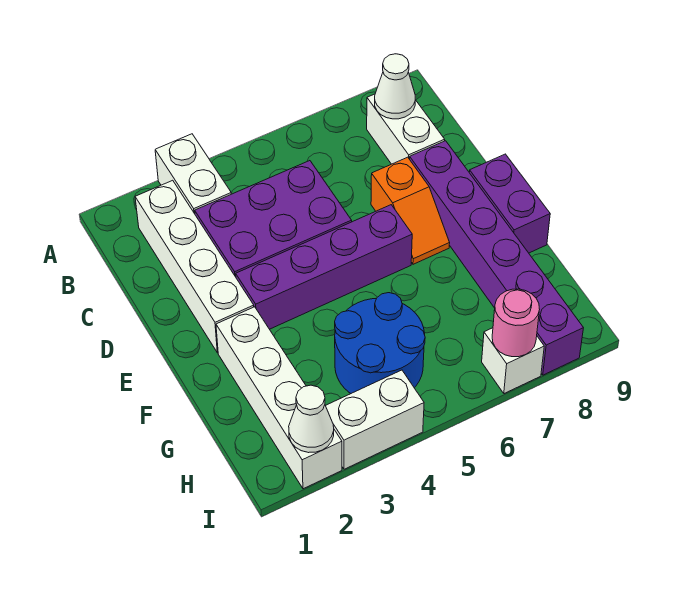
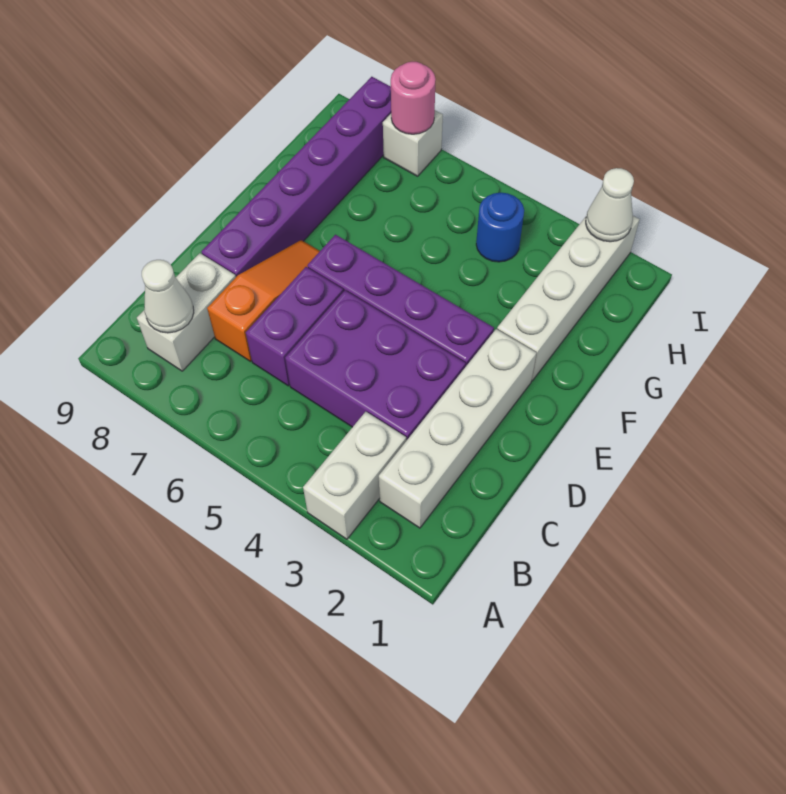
orange slope D7:E7 level 1 top D -> orange slope C7:E7 level 1 top C
purple brick E9:F9 level 1 -> purple brick C6:D6 level 1
blue round brick G4:H5 level 1 -> blue round brick H4 level 1
white brick I3:I4 level 1 -> none

